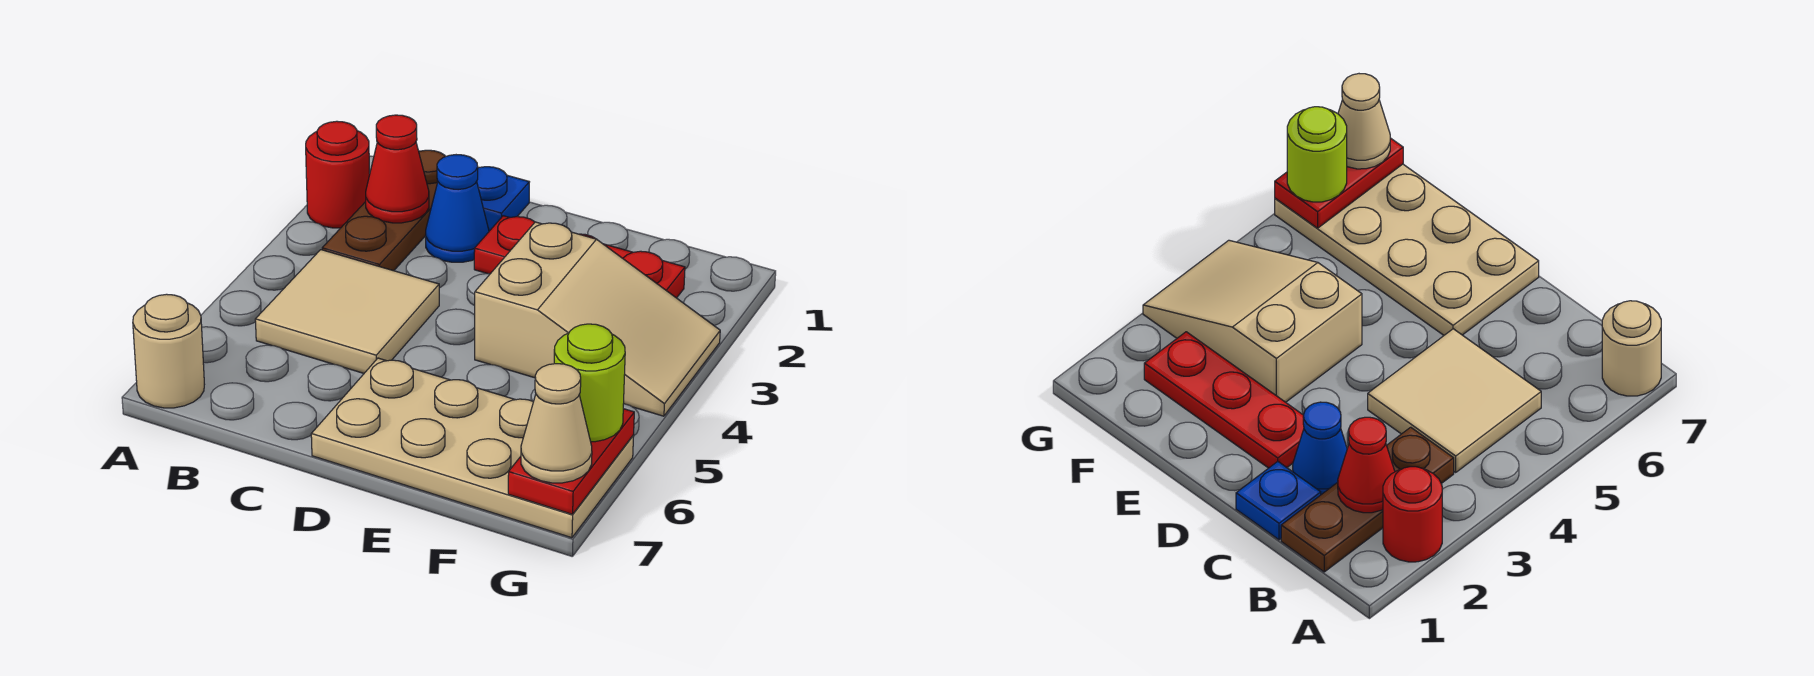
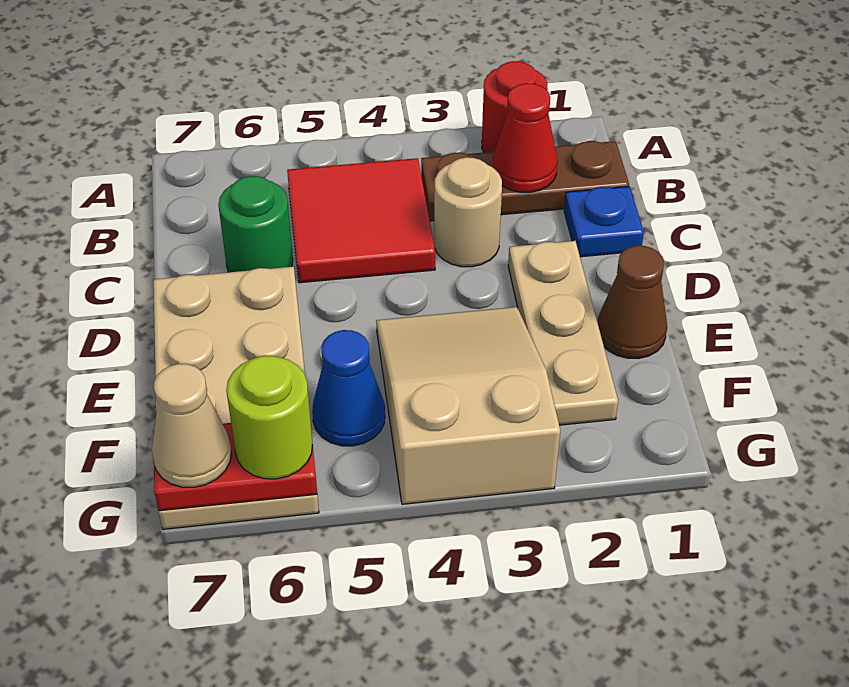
tan round brick A7 level 1 -> tan round brick C3 level 1
tan tile B4:C5 level 1 -> red tile B4:C5 level 1
blue cone C2 level 1 -> blue cone F5 level 1
none -> green round brick C6 level 1
red plate D2:F2 level 1 -> tan plate D2:F2 level 1
none -> brown cone E1 level 1
tan slope E3:G4 level 1 top E -> tan slope E3:G4 level 1 top G

